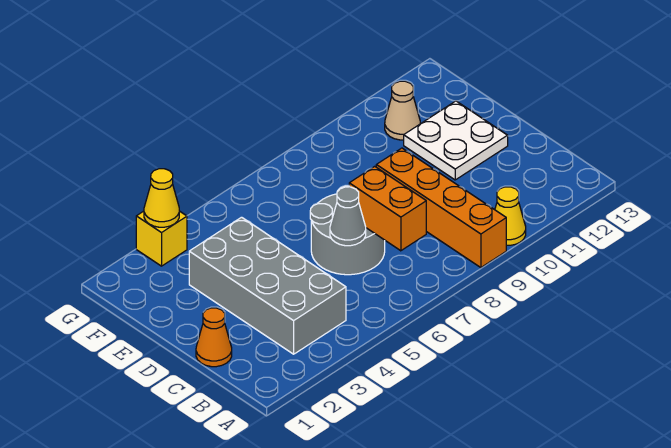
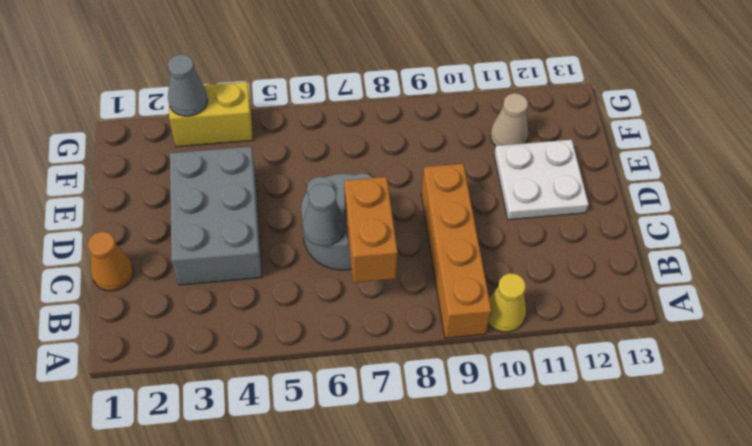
grey brick B3:E4 level 1 -> grey brick C3:E4 level 1
yellow brick G3 level 1 -> yellow brick G3:G4 level 1
yellow cone G3 level 2 -> grey cone G3 level 2

